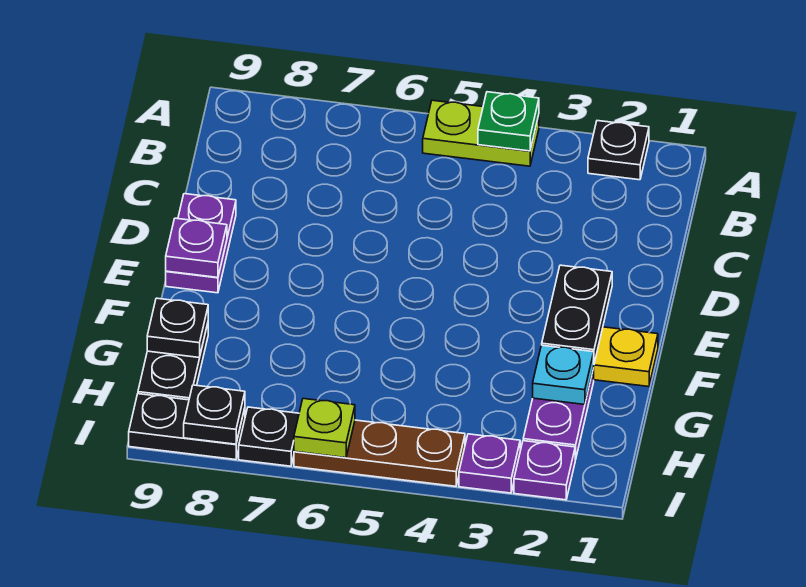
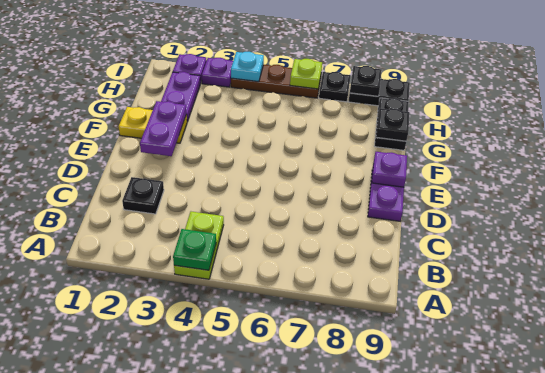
black plate A2 level 1 -> black plate C2 level 1
lime plate A4:A5 level 1 -> lime plate A4:B4 level 1
black plate E2:F2 level 2 -> purple plate E2:F2 level 2
cyan plate G2 level 2 -> cyan plate I4 level 2

